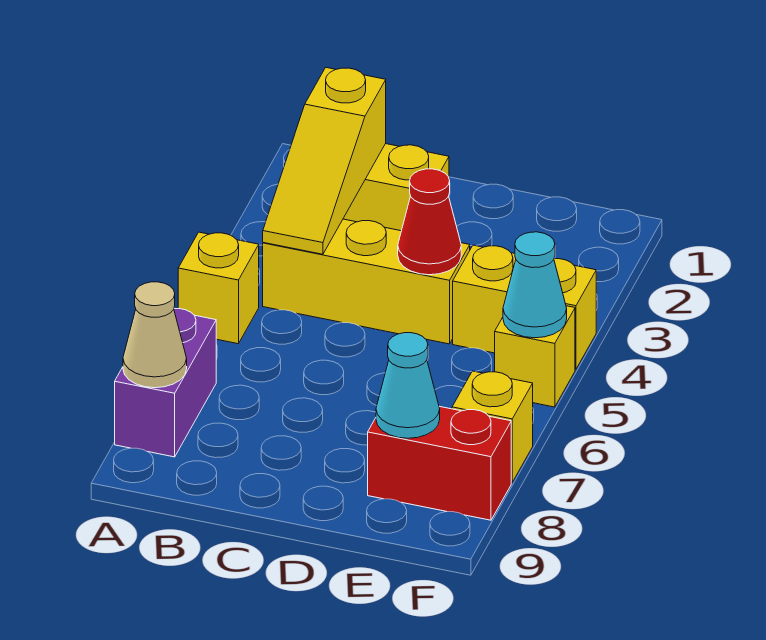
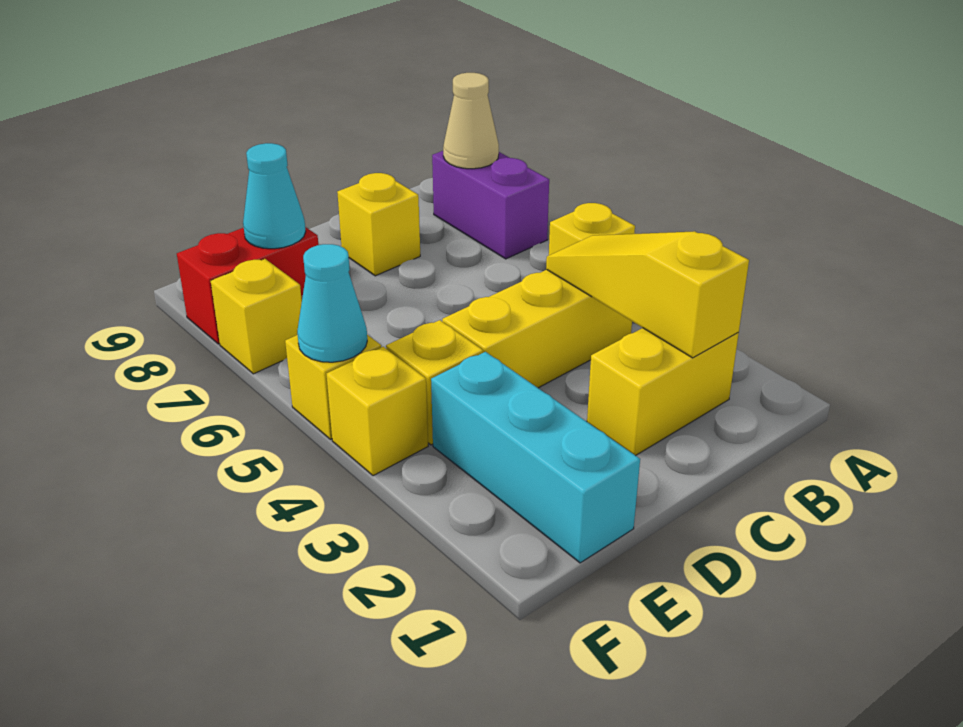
none -> yellow brick C8 level 1
red cone D4 level 2 -> none
none -> cyan brick E1:E3 level 1

